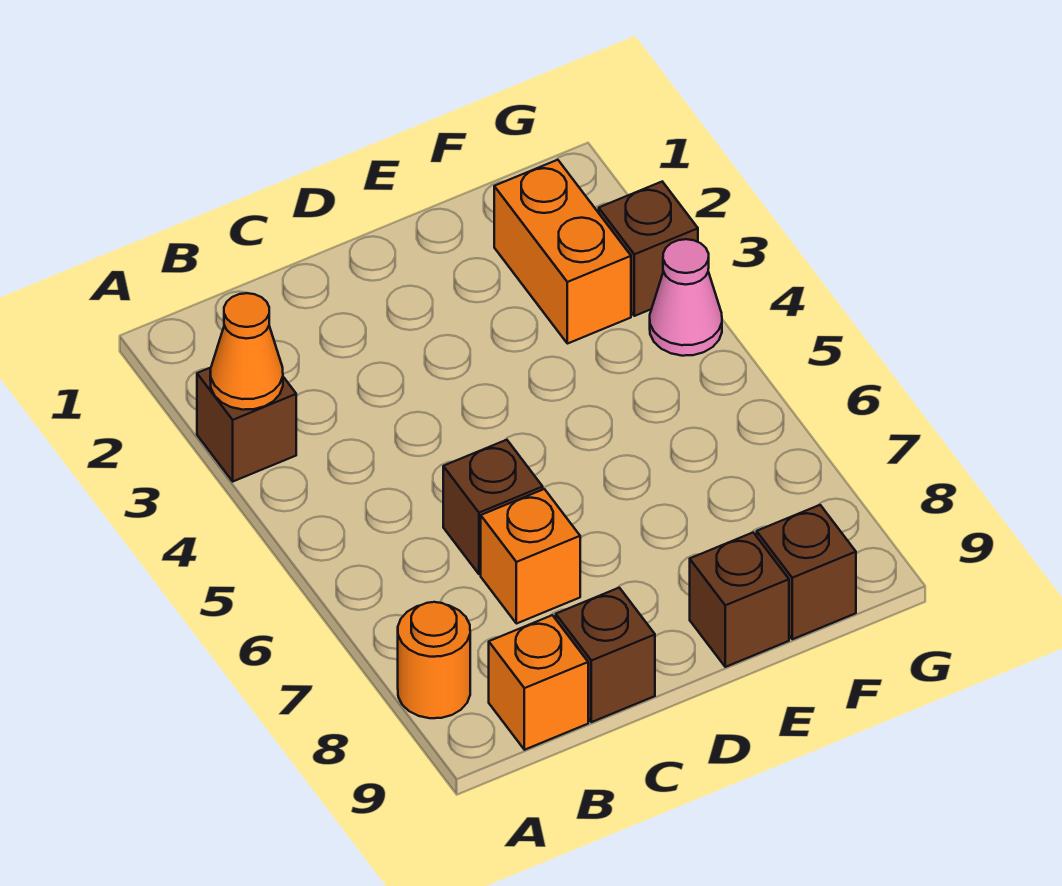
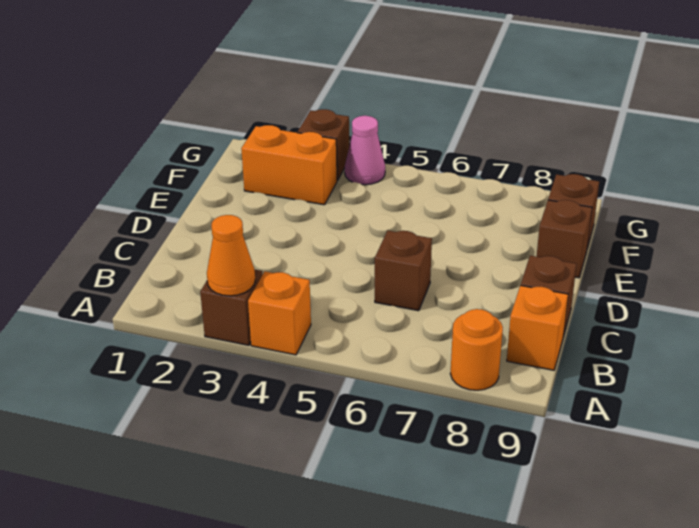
orange brick C7 level 1 -> orange brick A4 level 1

